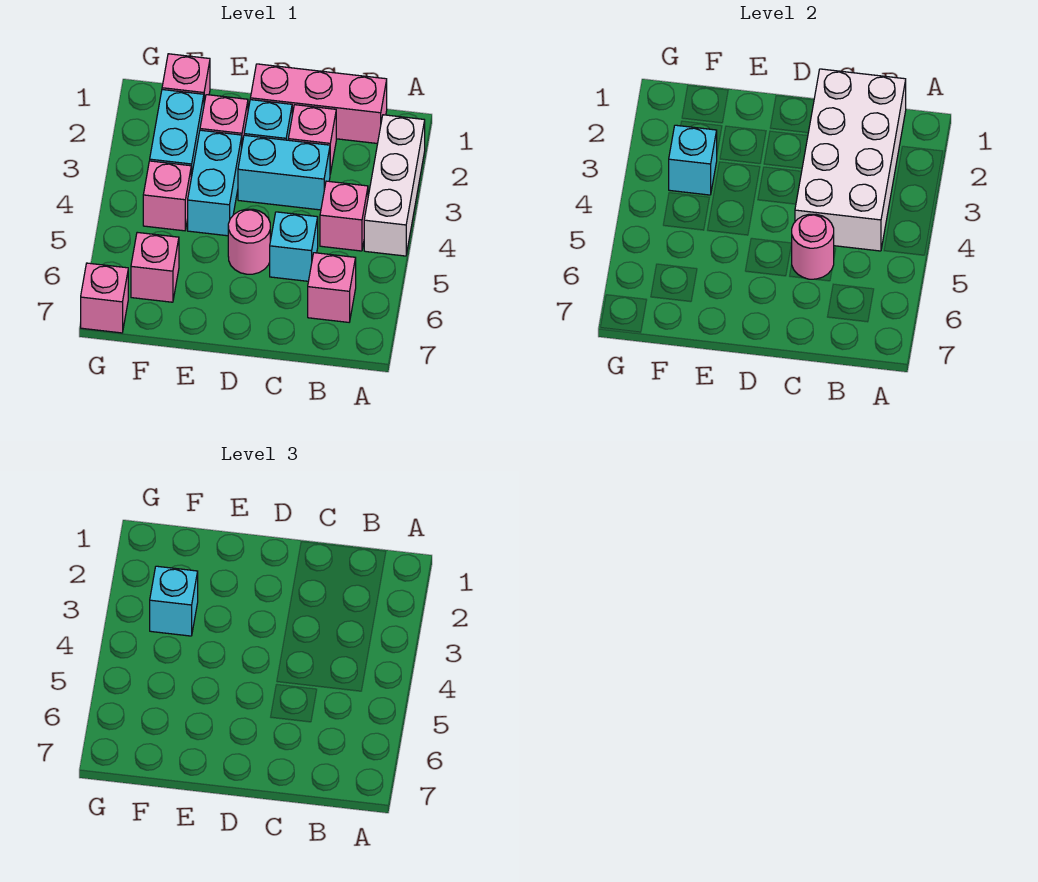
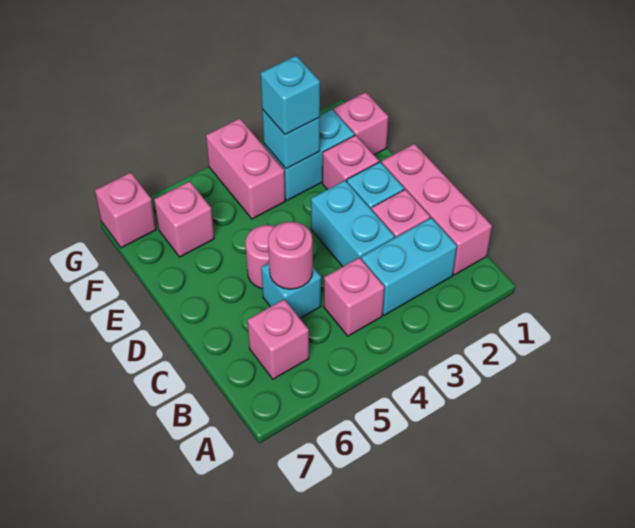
white brick A2:A4 level 1 -> none
white brick B1:C4 level 2 -> none
cyan brick E3:E4 level 1 -> cyan brick B2:B3 level 1
pink brick F4 level 1 -> pink brick F4:G4 level 1

